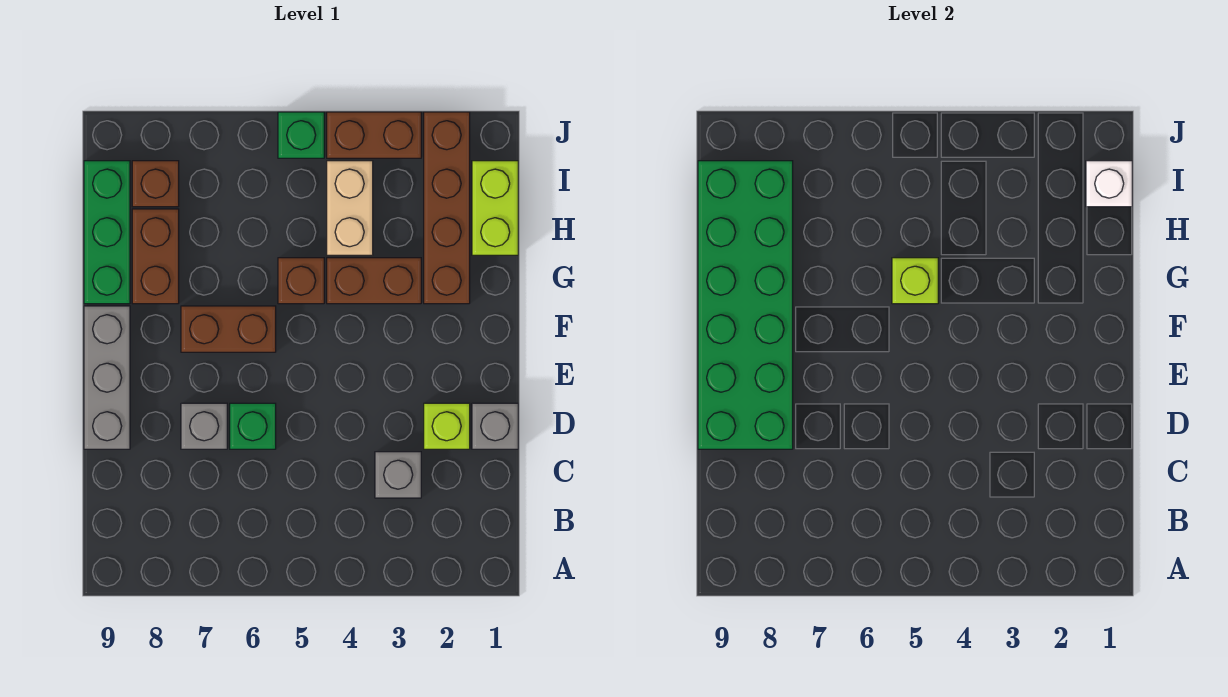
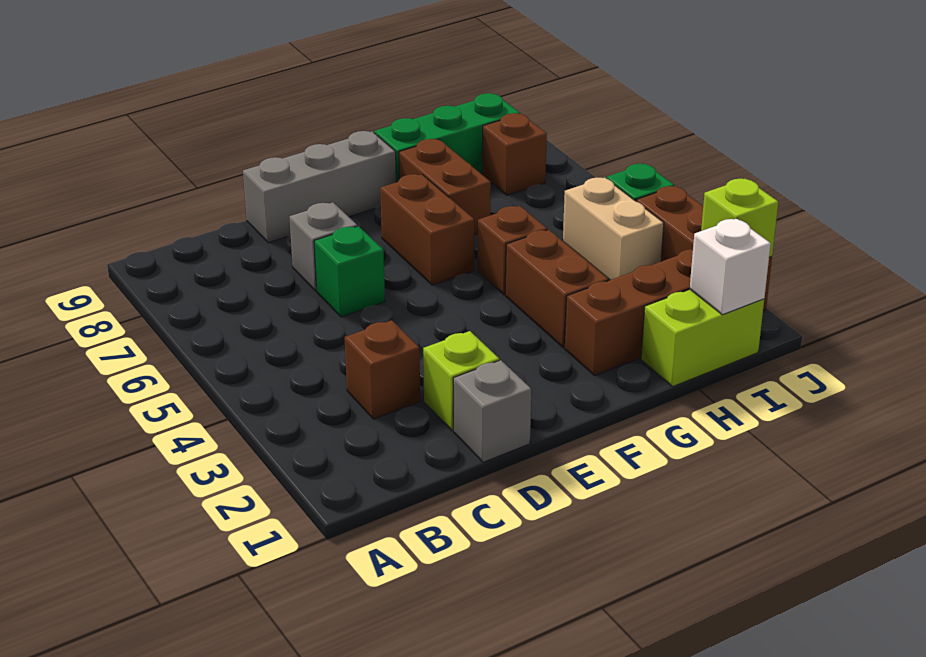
grey brick C3 level 1 -> brown brick C3 level 1
green brick D8:I9 level 2 -> none
lime brick G5 level 2 -> lime brick J2 level 2
brown brick G8:H8 level 1 -> brown brick G7:G8 level 1
tan brick H4:I4 level 1 -> tan brick I4:I5 level 1

